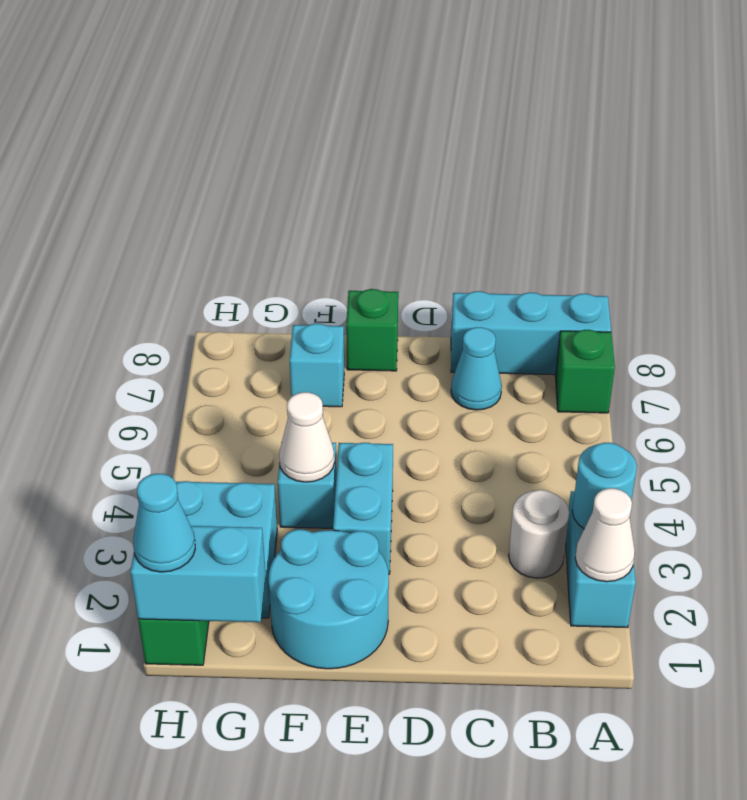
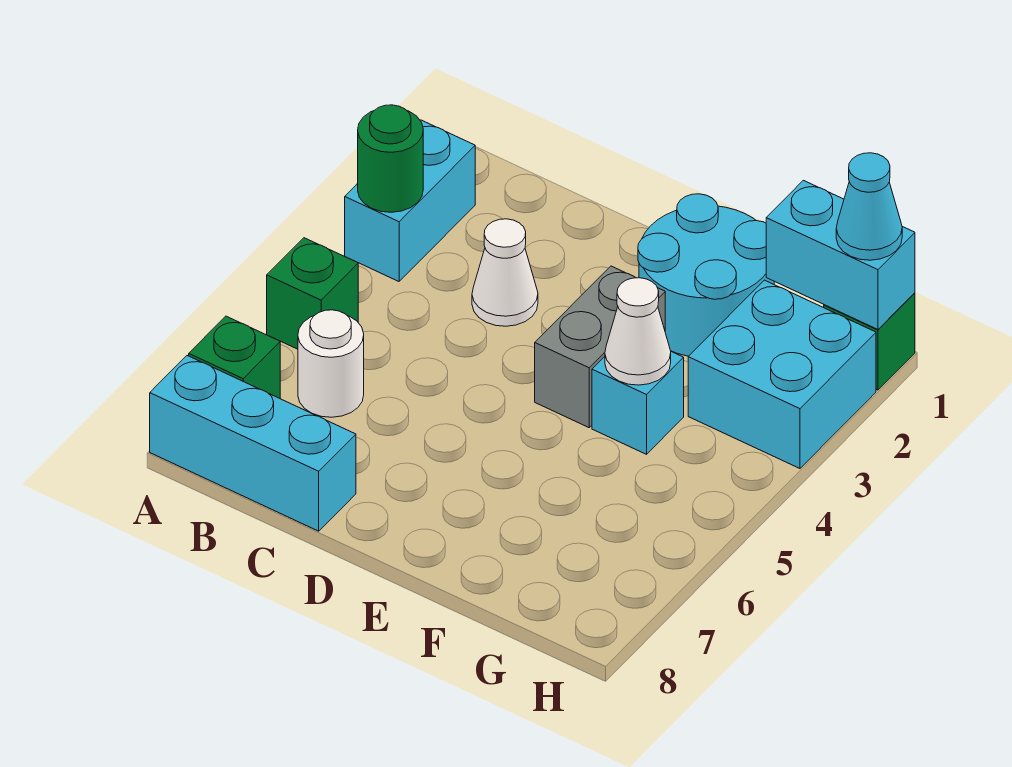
white cone A2 level 2 -> white cone C3 level 1
cyan round brick A3 level 2 -> green round brick A3 level 2
white round brick B3 level 1 -> white round brick B6 level 1
cyan cone C7 level 1 -> none
cyan brick E3:E4 level 1 -> grey brick E3:E4 level 1
green brick E8 level 1 -> green brick A5 level 1
cyan brick F7 level 1 -> none

